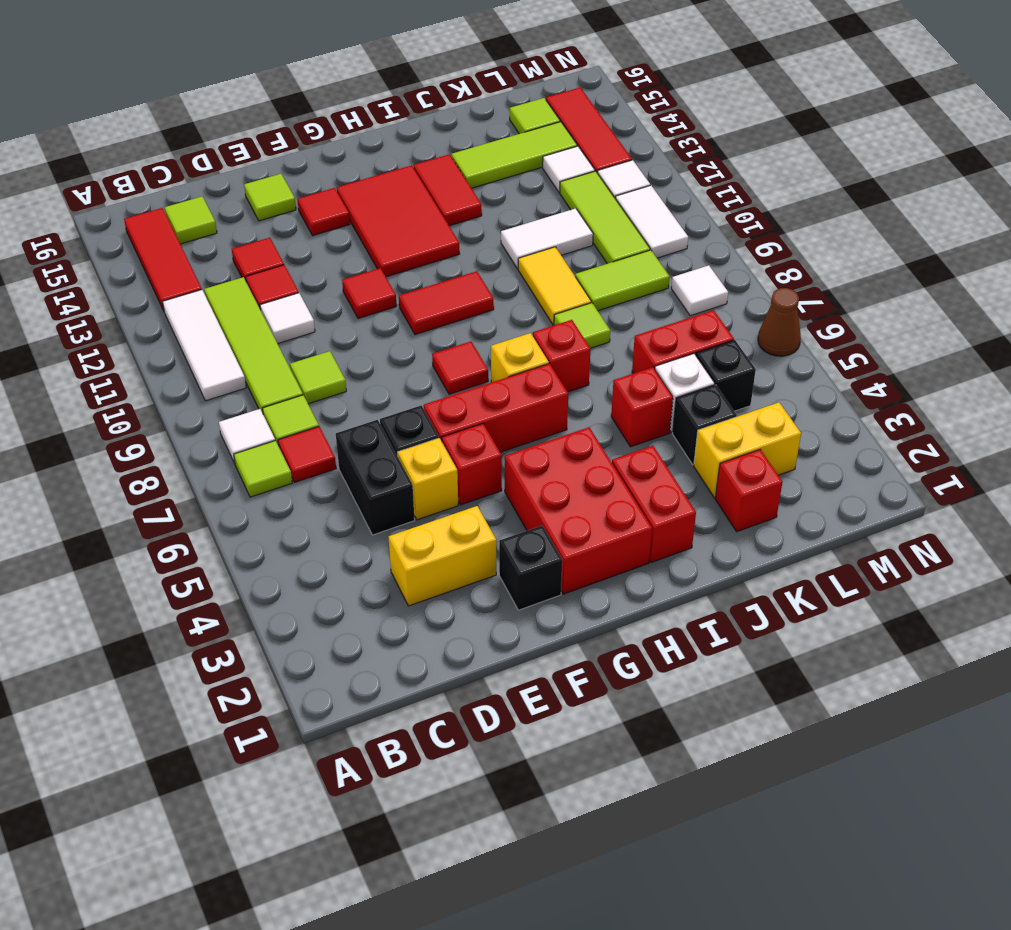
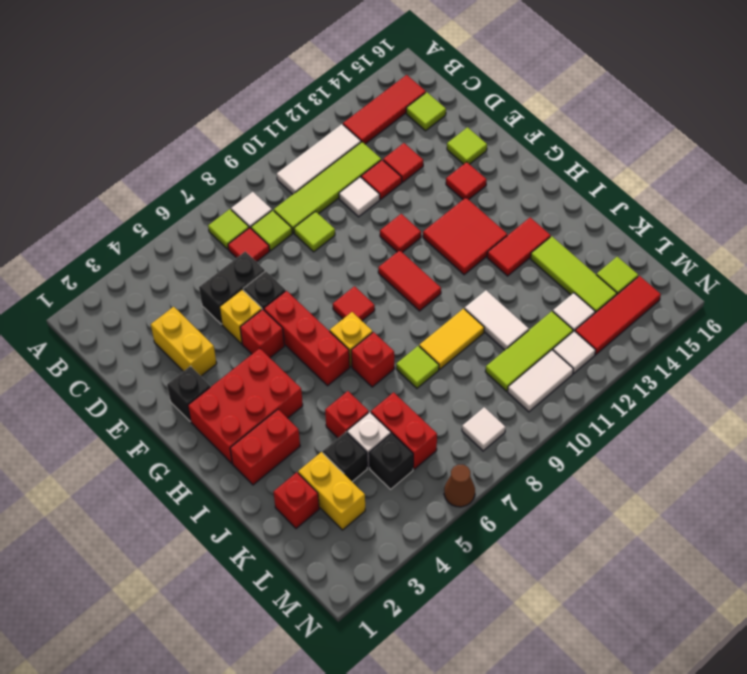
red tile G12:H14 level 1 -> red tile G12:H13 level 1
lime tile K9:L9 level 1 -> none

